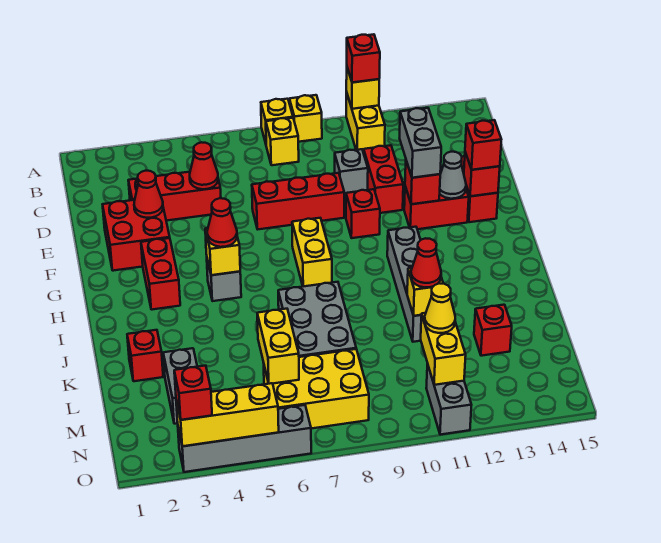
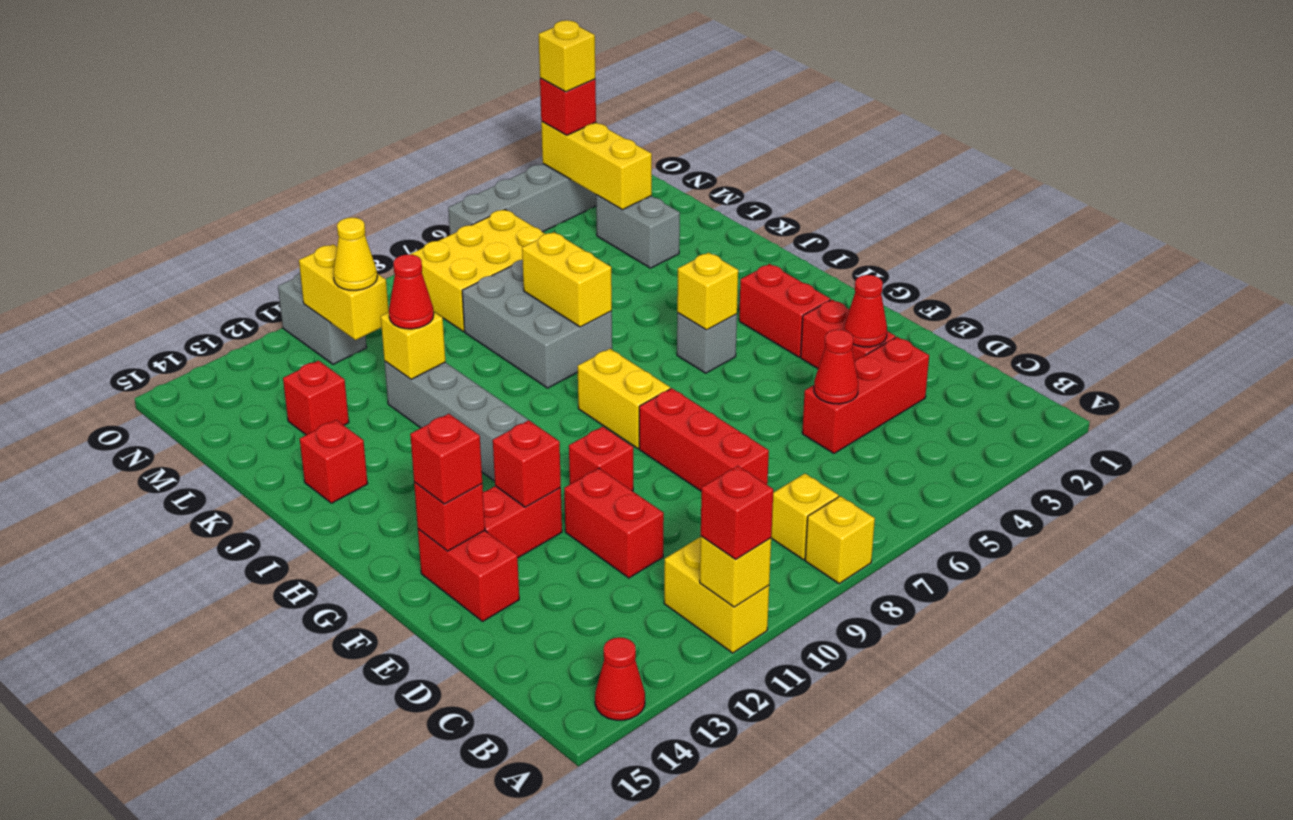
yellow brick A9 level 1 -> yellow brick O3 level 4
grey brick D10 level 1 -> none
red brick E2:F3 level 1 -> red brick E3:F3 level 1
red brick E7:E9 level 1 -> red brick D8:F8 level 1
grey brick E12:F12 level 3 -> none
grey cone F13 level 2 -> none
red cone H5 level 3 -> red cone A14 level 1
red brick K2 level 1 -> red brick J14 level 1
yellow brick L6:M6 level 2 -> yellow brick J7:K7 level 2
yellow brick O3:O5 level 2 -> yellow brick M3:O3 level 2

